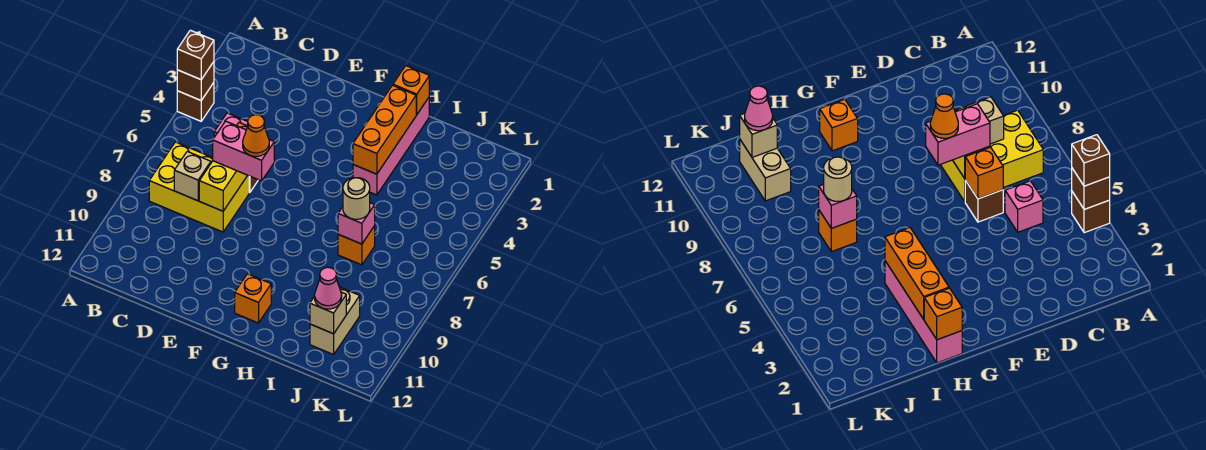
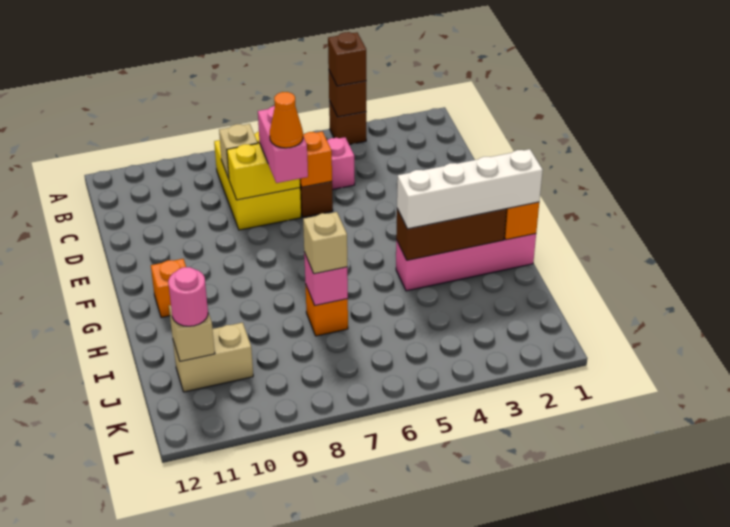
none -> white brick H1:H4 level 3
orange brick H2:H4 level 2 -> brown brick H2:H4 level 2
tan round brick I7 level 3 -> tan brick I7 level 3
pink cone J11 level 3 -> pink round brick J11 level 3

